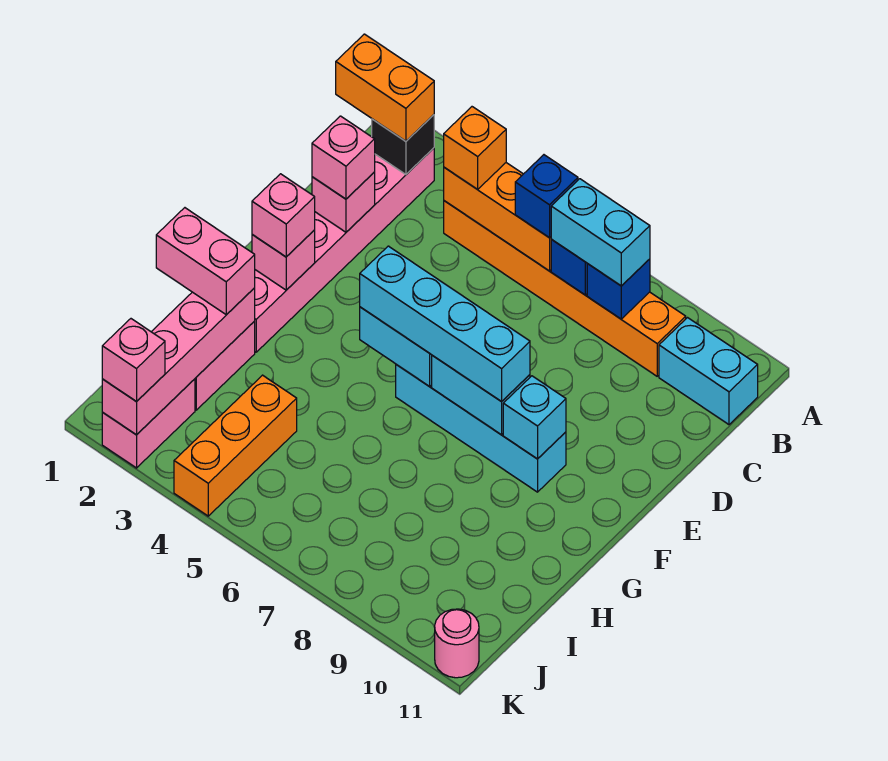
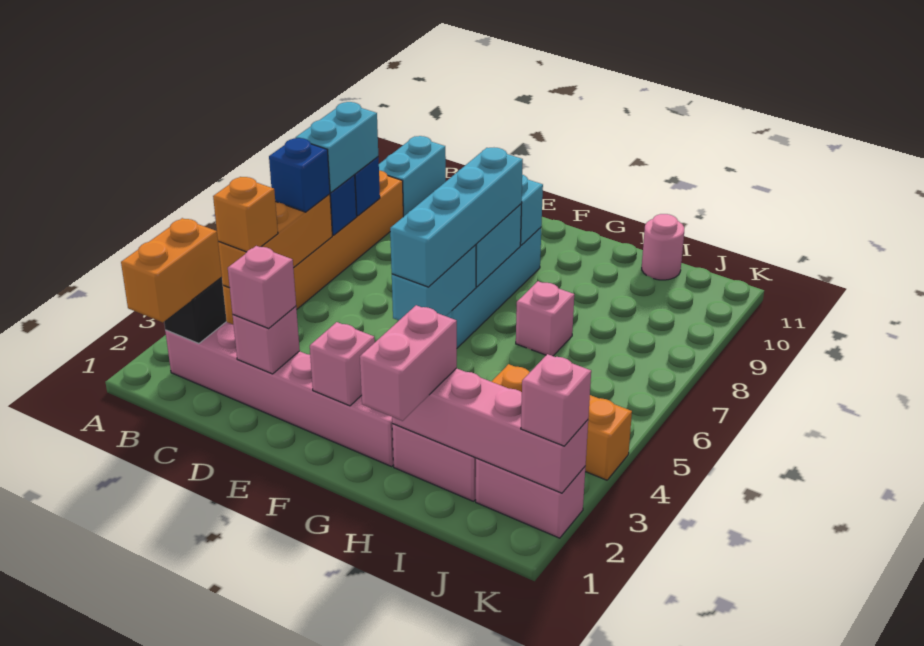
pink brick F2 level 3 -> pink brick H7 level 1
pink round brick K11 level 1 -> pink round brick I11 level 1

